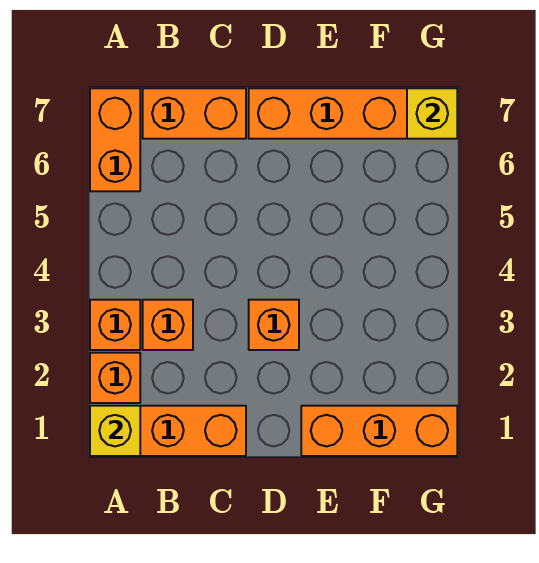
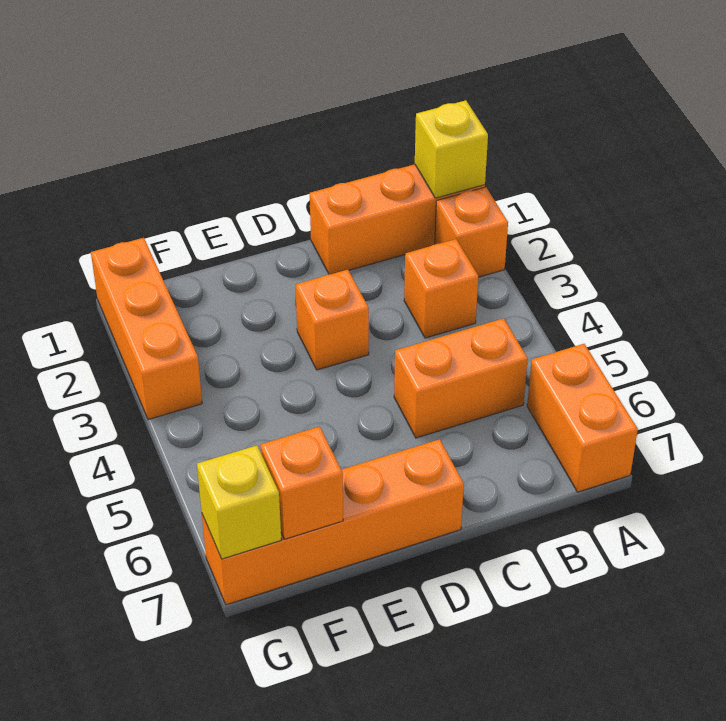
orange brick A3 level 1 -> orange brick F7 level 2
orange brick B7:C7 level 1 -> orange brick B5:C5 level 1
orange brick E1:G1 level 1 -> orange brick G1:G3 level 1

